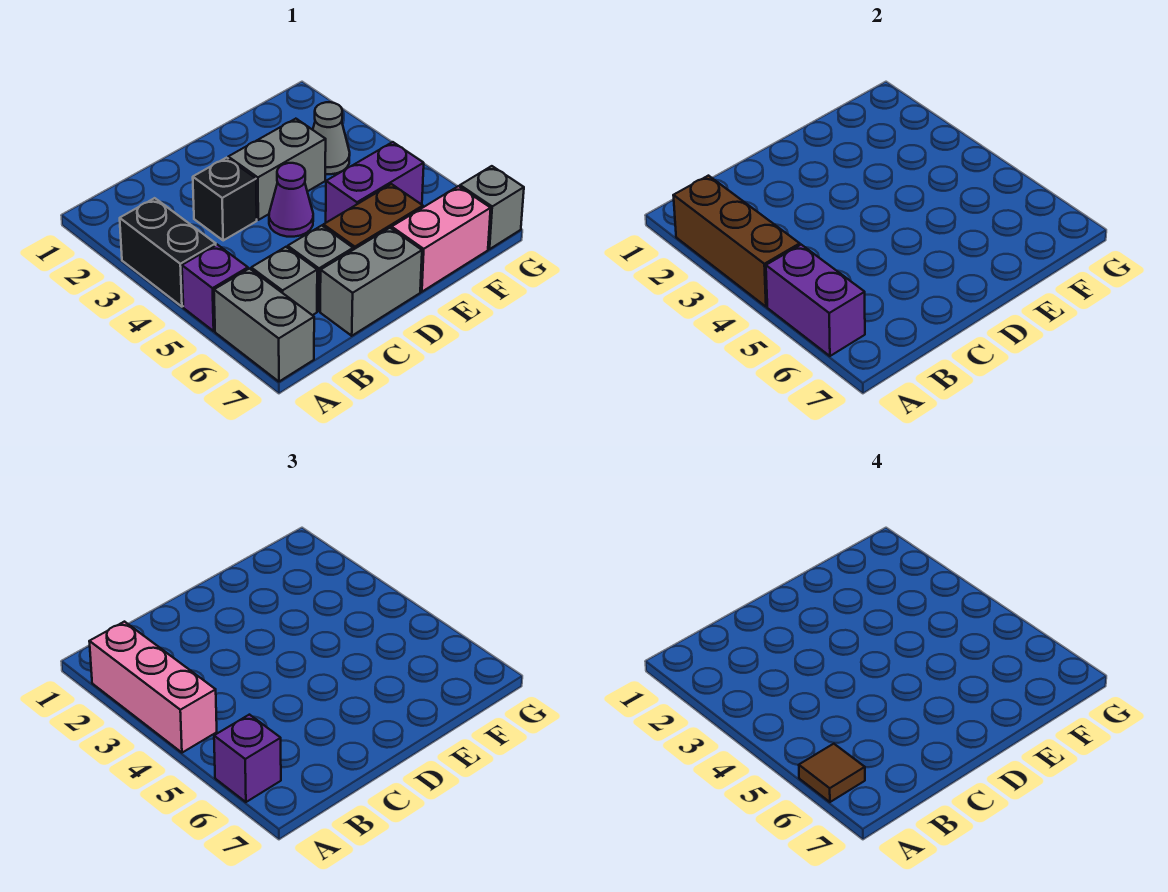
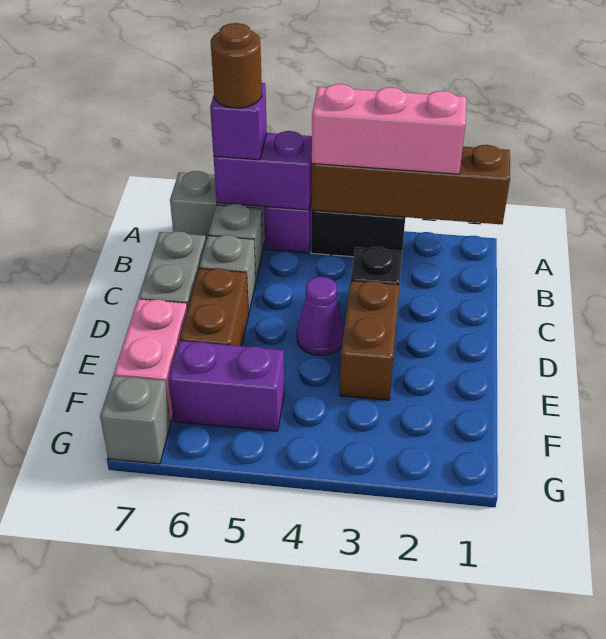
brown brick A2:A4 level 2 -> brown brick A1:A4 level 2
brown tile A6 level 4 -> brown round brick A6 level 4
grey brick D3:E3 level 1 -> brown brick D3:E3 level 1
purple brick E5:F5 level 1 -> purple brick F5:F6 level 1
grey cone F3 level 1 -> none

